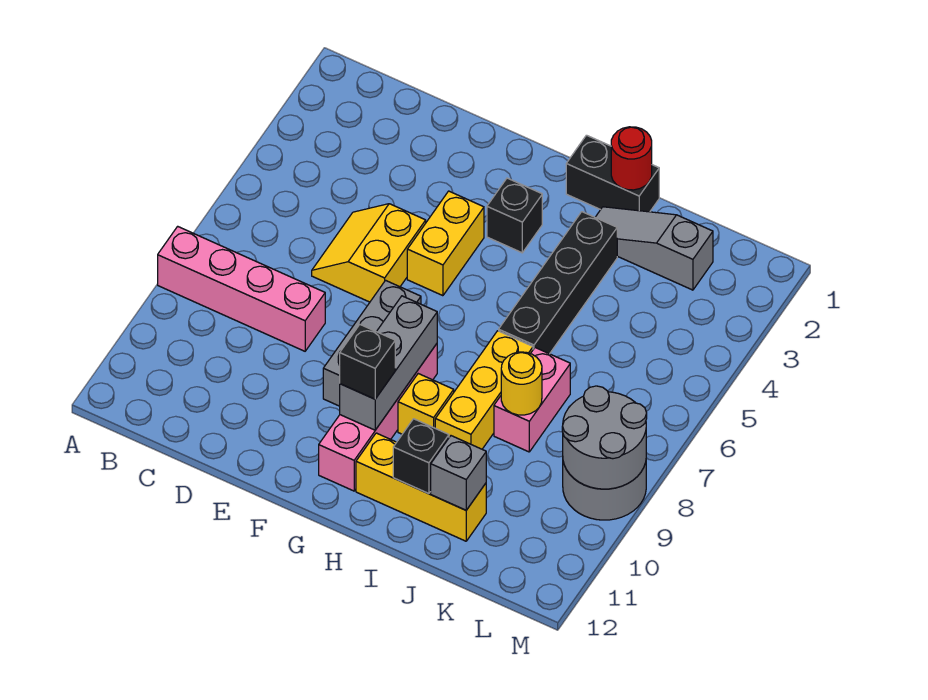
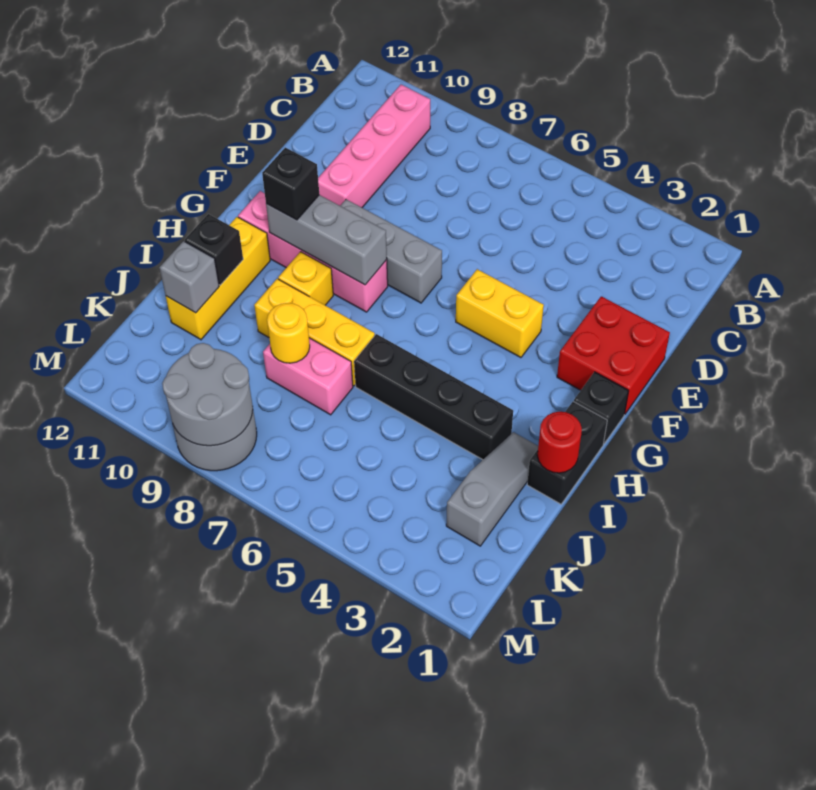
pink brick A8:D8 level 1 -> pink brick B10:E10 level 1
yellow slope D5:E6 level 1 top E -> none
none -> red brick E1:F2 level 1
black brick G3 level 1 -> black brick G1 level 1

